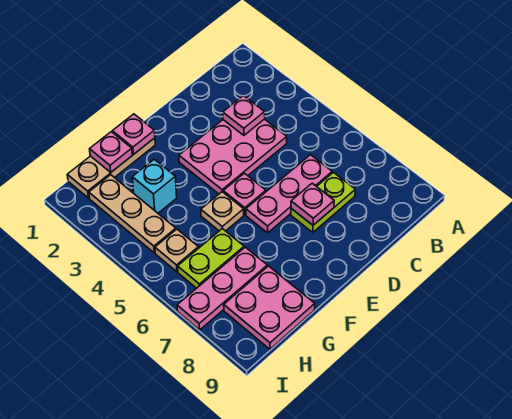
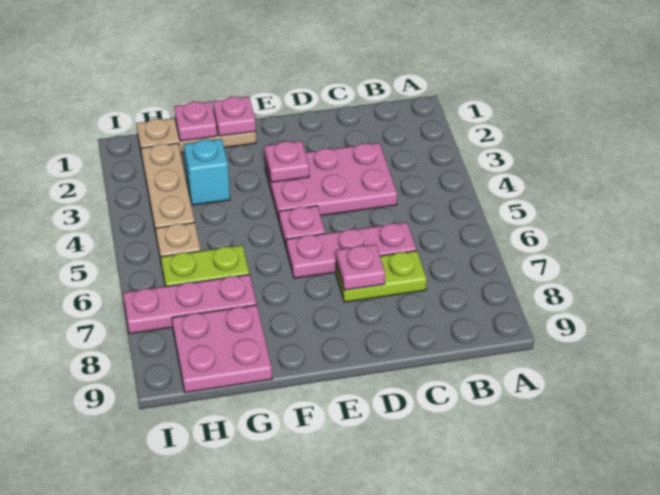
pink plate C3 level 2 -> pink plate E3 level 2
tan plate F5 level 1 -> none

